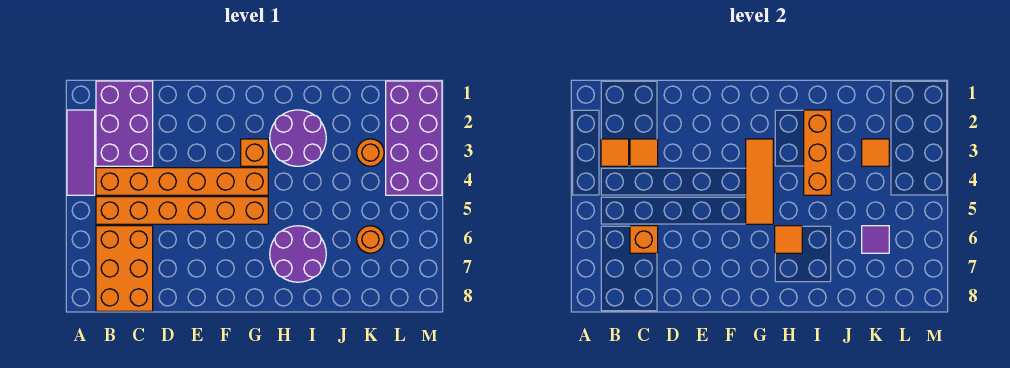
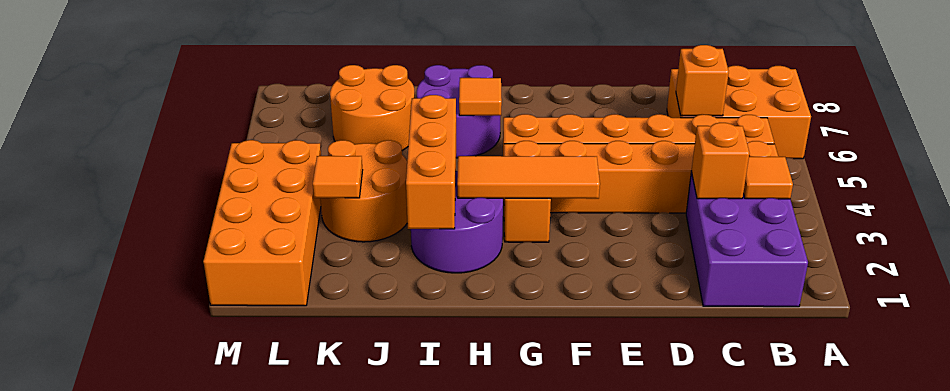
purple tile A2:A4 level 1 -> none
orange brick B6:C8 level 1 -> orange brick A6:C7 level 1
orange tile C3 level 2 -> orange brick C3 level 2
orange tile G3:G5 level 2 -> orange tile F3:H3 level 2
orange round brick K3 level 1 -> orange round brick J3:K4 level 1
orange round brick K6 level 1 -> orange round brick J6:K7 level 1
purple tile K6 level 2 -> none
purple brick L1:M4 level 1 -> orange brick L1:M4 level 1

